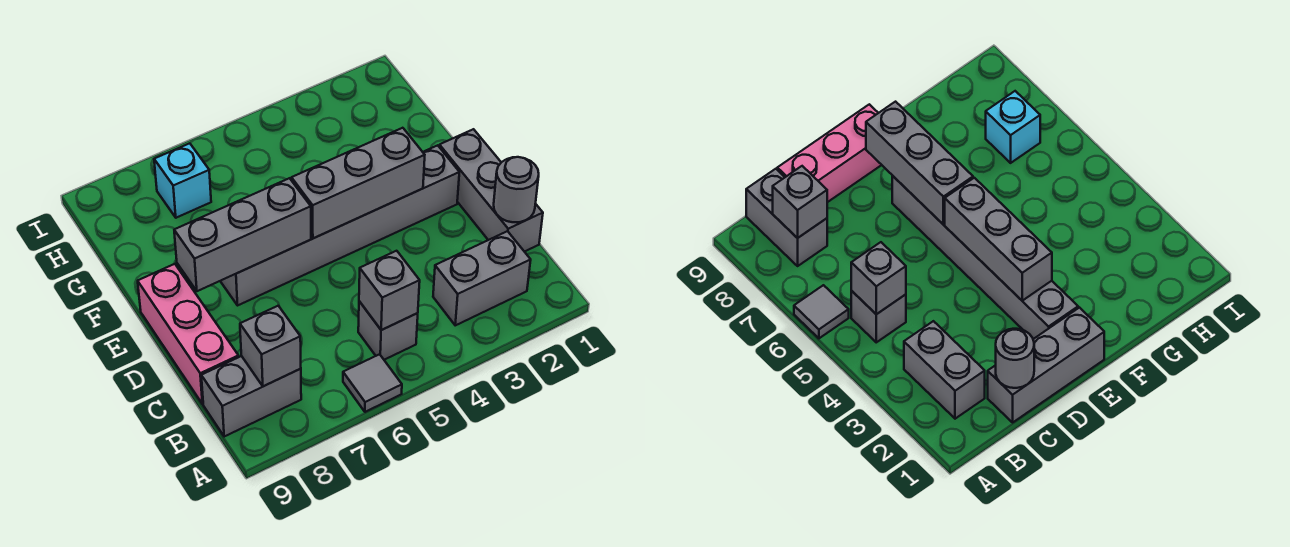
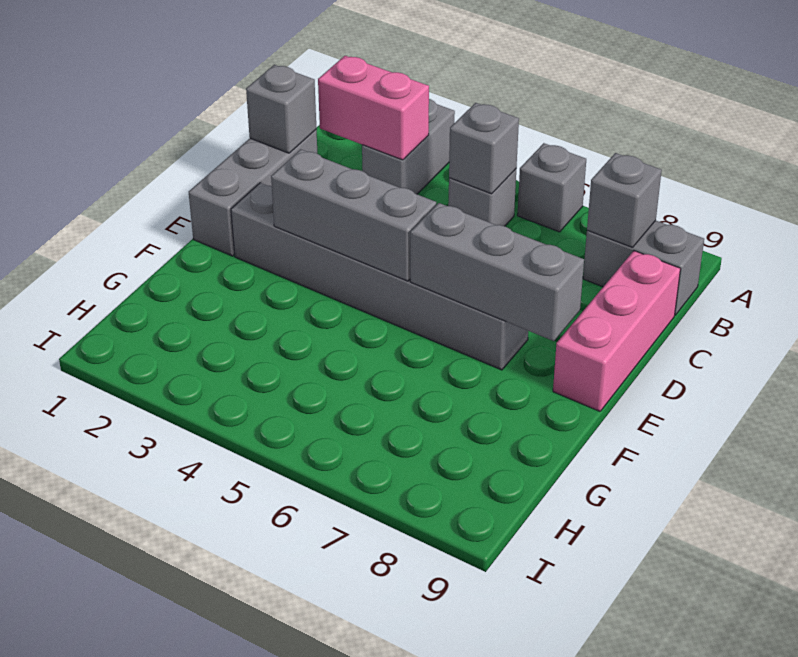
grey tile A6 level 1 -> grey brick A6 level 1
grey brick B2:B3 level 1 -> grey brick A3:B3 level 1
none -> pink brick B2:B3 level 2
grey round brick C1 level 2 -> grey brick C1 level 2
cyan brick H7 level 1 -> none

